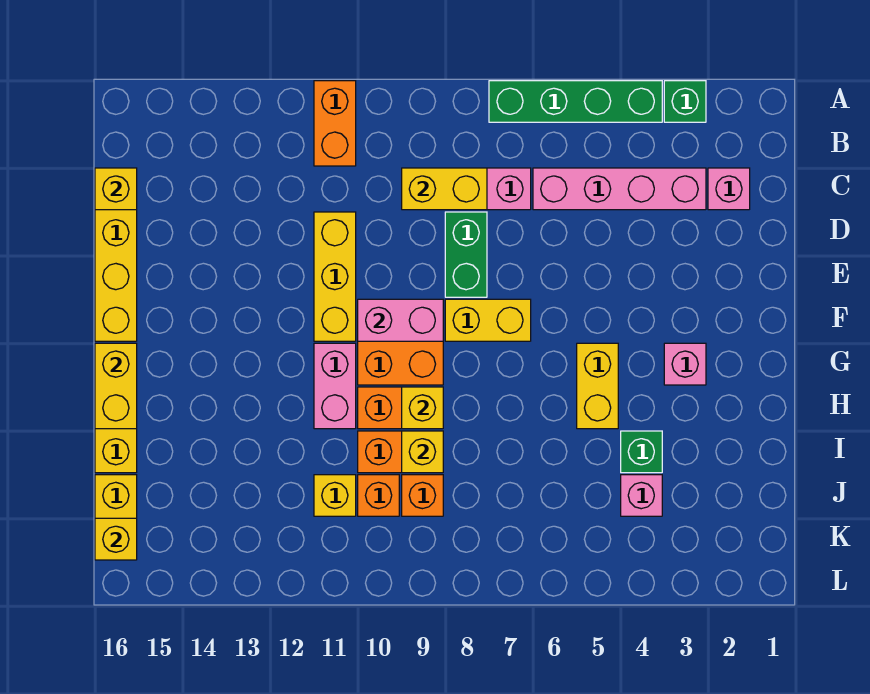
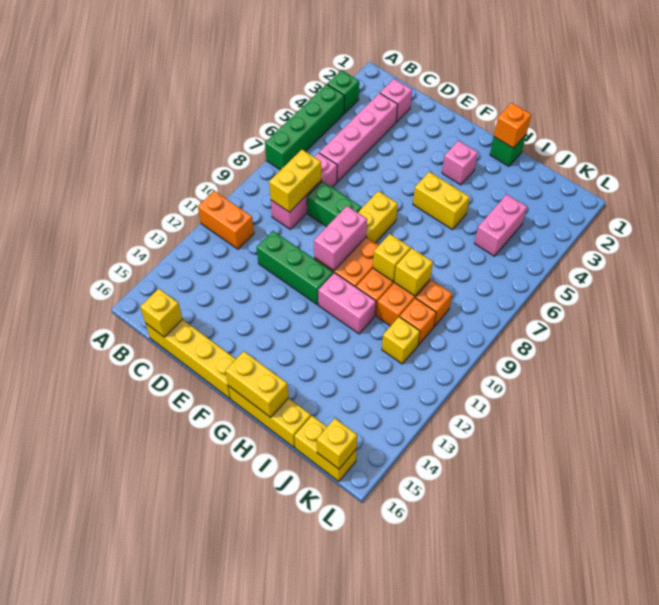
yellow brick D11:F11 level 1 -> green brick D11:F11 level 1
none -> orange brick H1 level 2
green brick I4 level 1 -> green brick H1 level 1
pink brick J4 level 1 -> pink brick J4:J5 level 1

